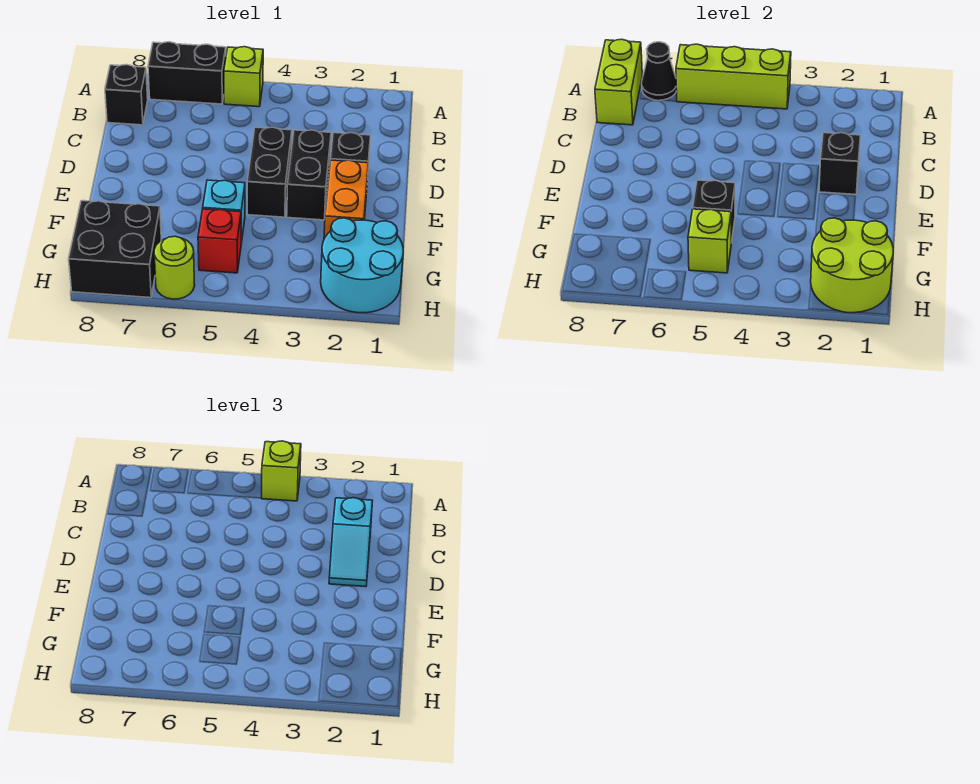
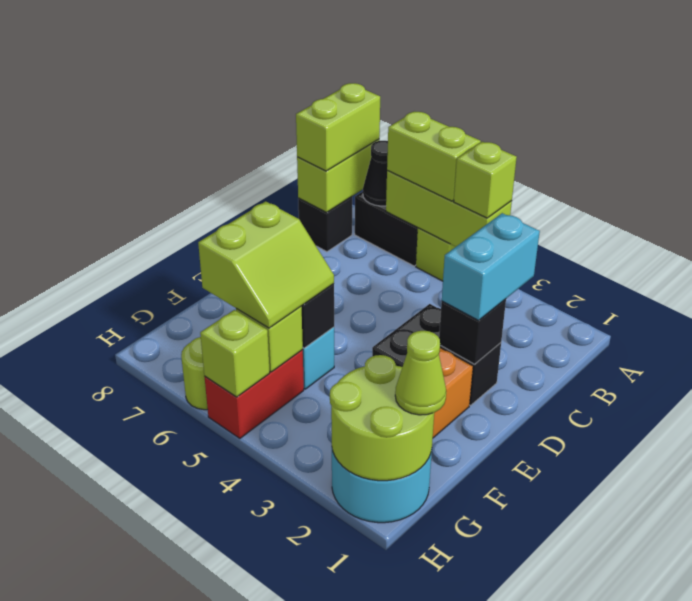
none -> lime brick A5:A6 level 3
none -> lime brick A8:B8 level 3
cyan slope C2:D2 level 3 top C -> cyan brick C2:D2 level 3
black brick D4:E4 level 1 -> none
none -> lime slope F5:G6 level 3 top 6
none -> lime cone G1 level 3
red brick G5 level 1 -> red brick G5:H5 level 1
black brick G7:H8 level 1 -> none
none -> lime brick H5 level 2

